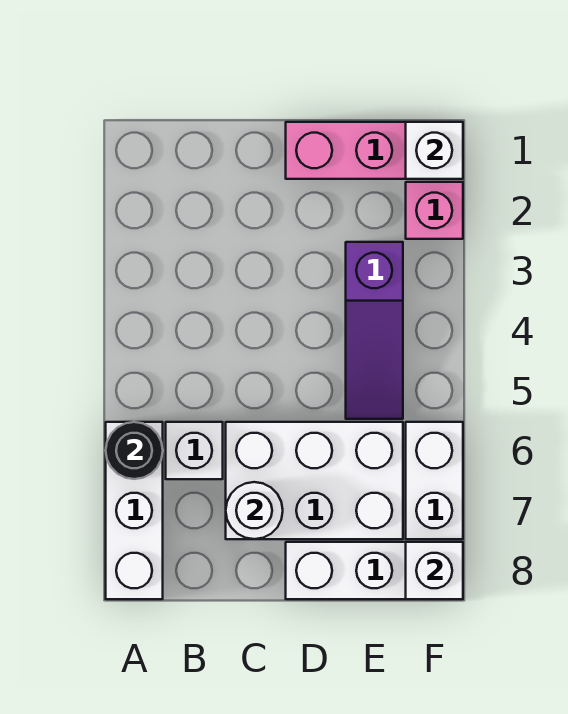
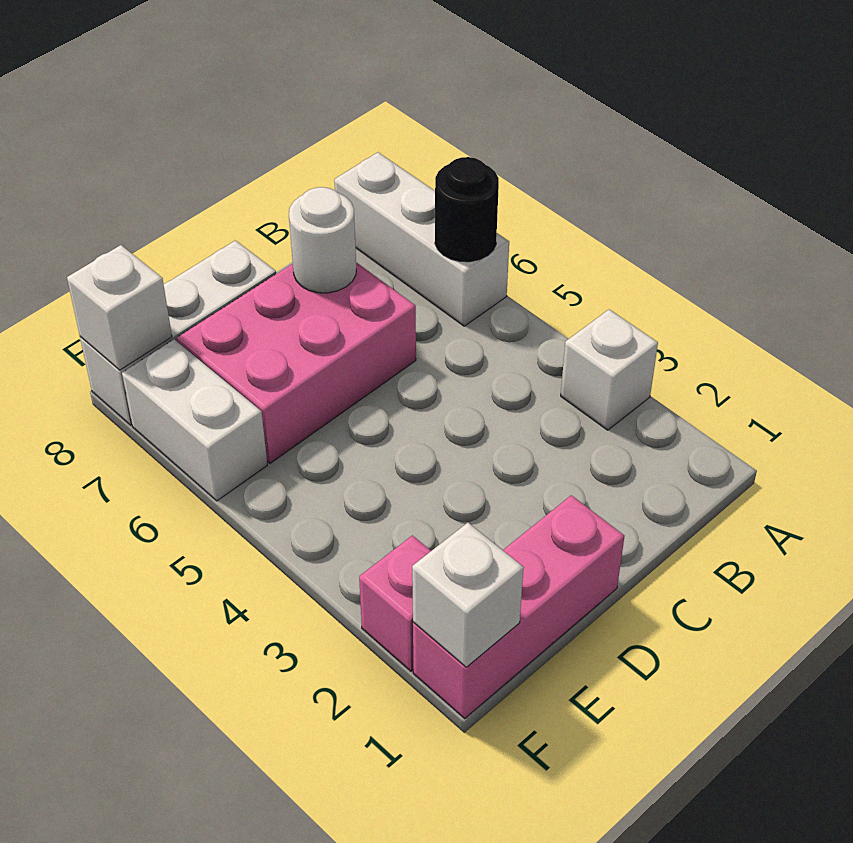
white brick B6 level 1 -> white brick A3 level 1
white brick C6:E7 level 1 -> pink brick C6:E7 level 1
purple slope E3:E5 level 1 top 3 -> none

